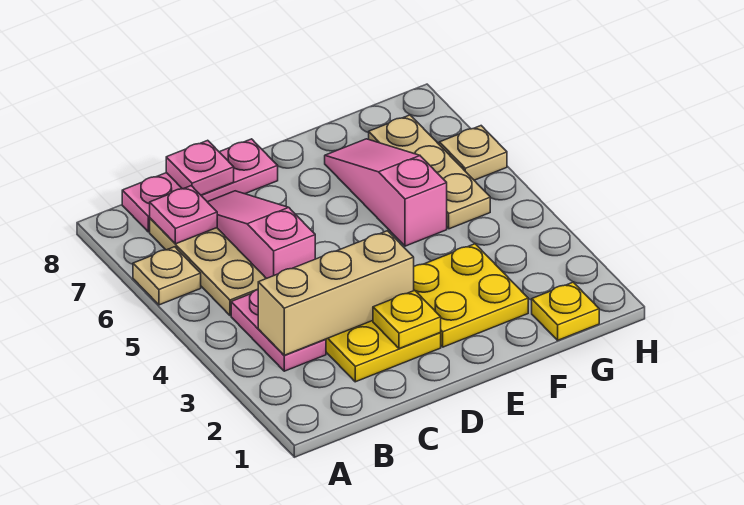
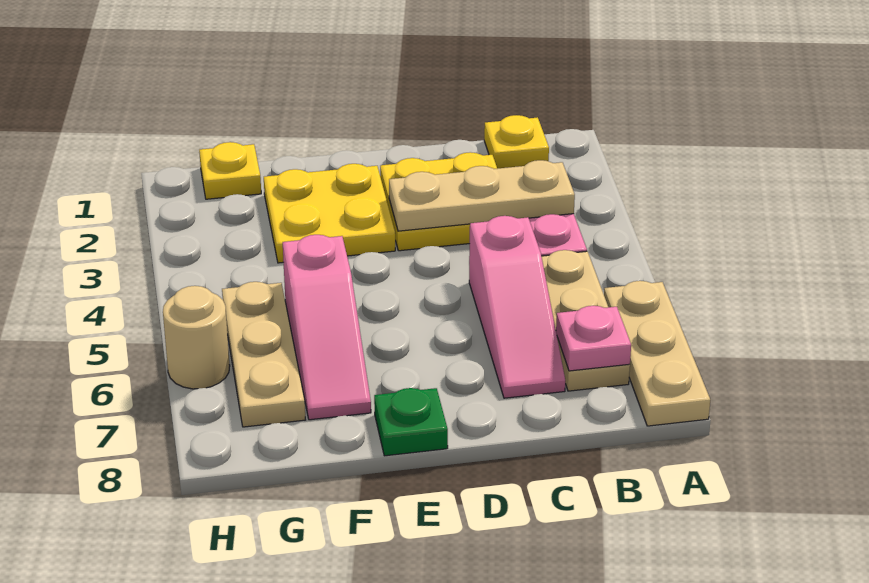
tan plate A6 level 1 -> tan plate A6:A8 level 1
tan brick B3:D3 level 2 -> tan plate B3:D3 level 2
pink plate B8:D8 level 1 -> none
pink plate C8 level 2 -> none
yellow plate D2 level 2 -> yellow plate B1 level 1
none -> green plate E8 level 1
tan plate H6 level 1 -> tan round brick H6 level 1

